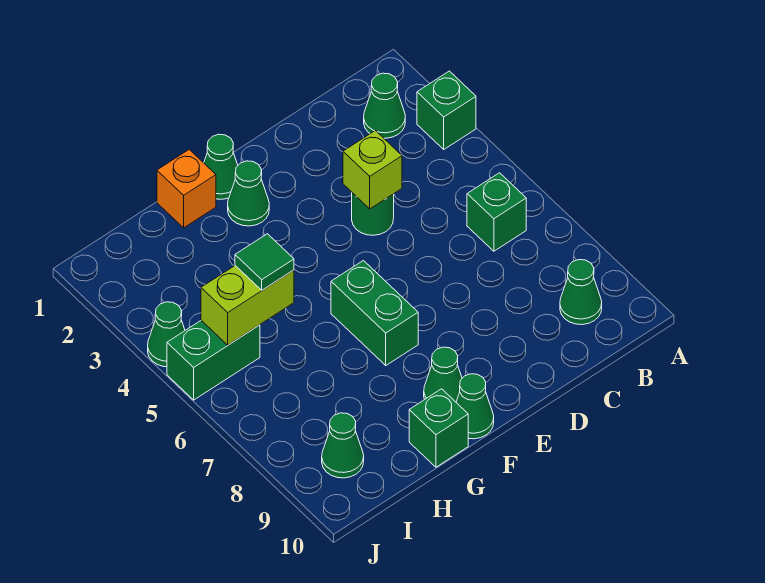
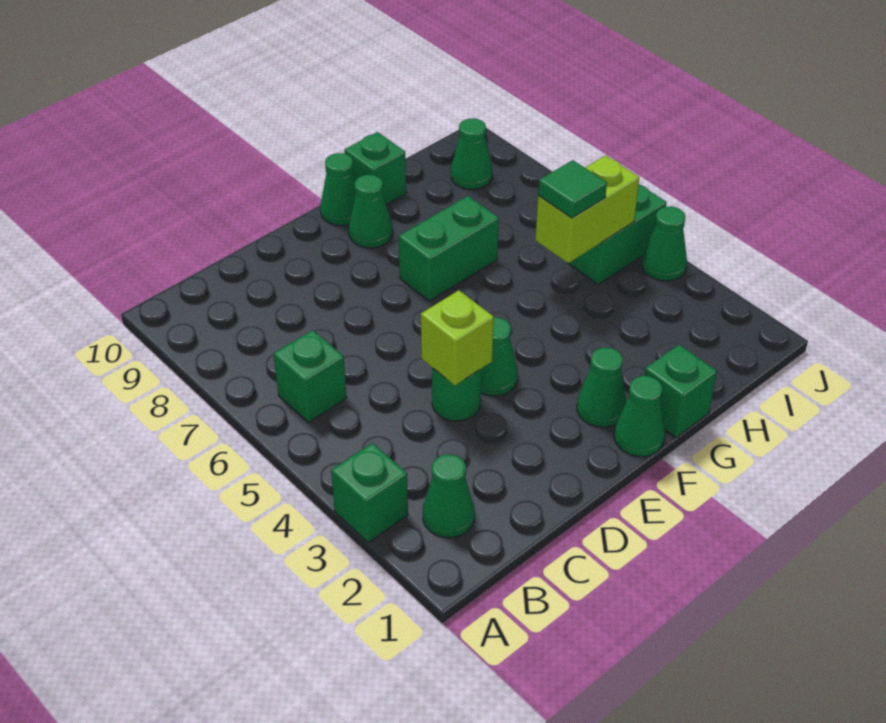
green cone B9 level 1 -> green cone E4 level 1
green brick F6:F7 level 1 -> green brick F7:G7 level 1
orange brick G1 level 1 -> green brick G1 level 1

